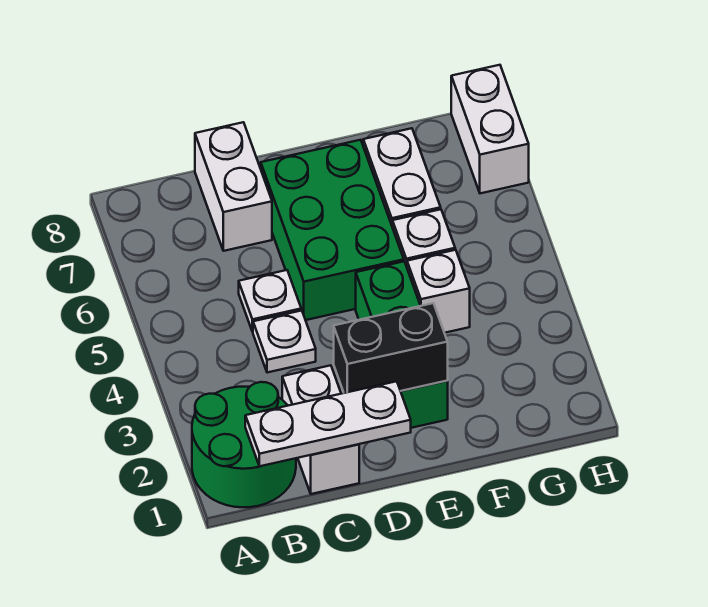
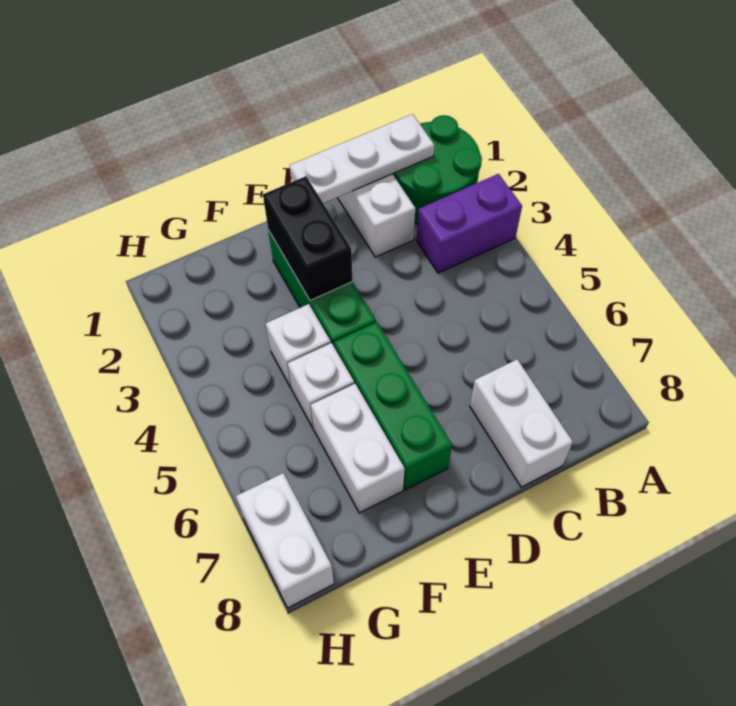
none -> purple brick A3:B3 level 1
white plate C4 level 1 -> none
white plate C5 level 1 -> none
black brick D2:E2 level 2 -> black brick E2:E3 level 2
green brick D5:E7 level 1 -> green brick E5:E7 level 1

